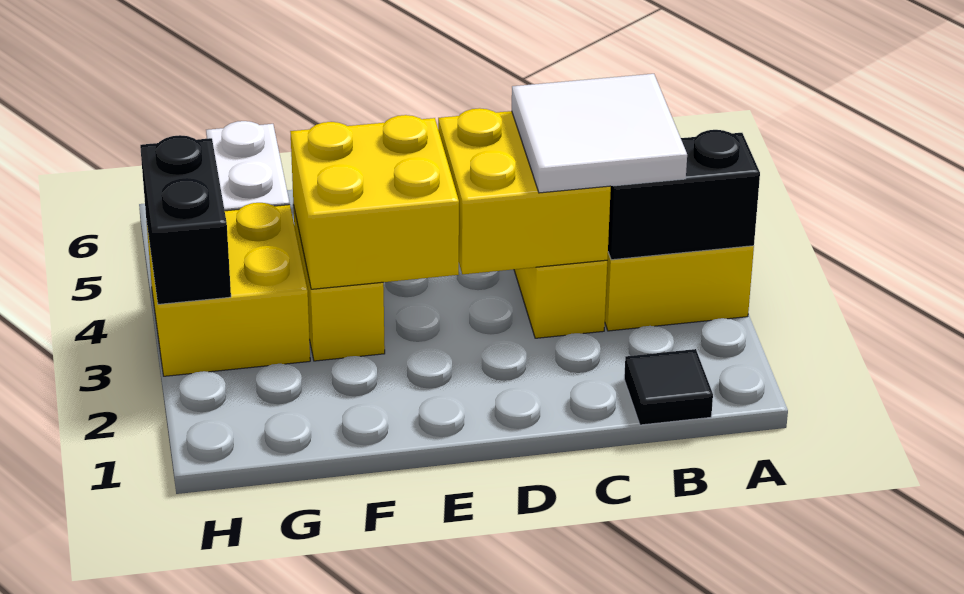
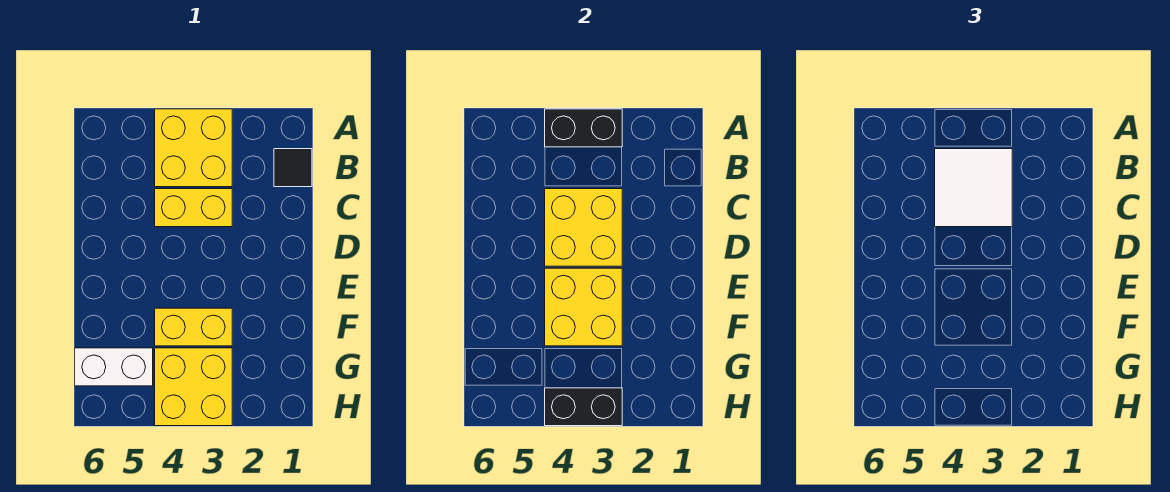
black brick A3:B3 level 2 -> black brick A3:A4 level 2

